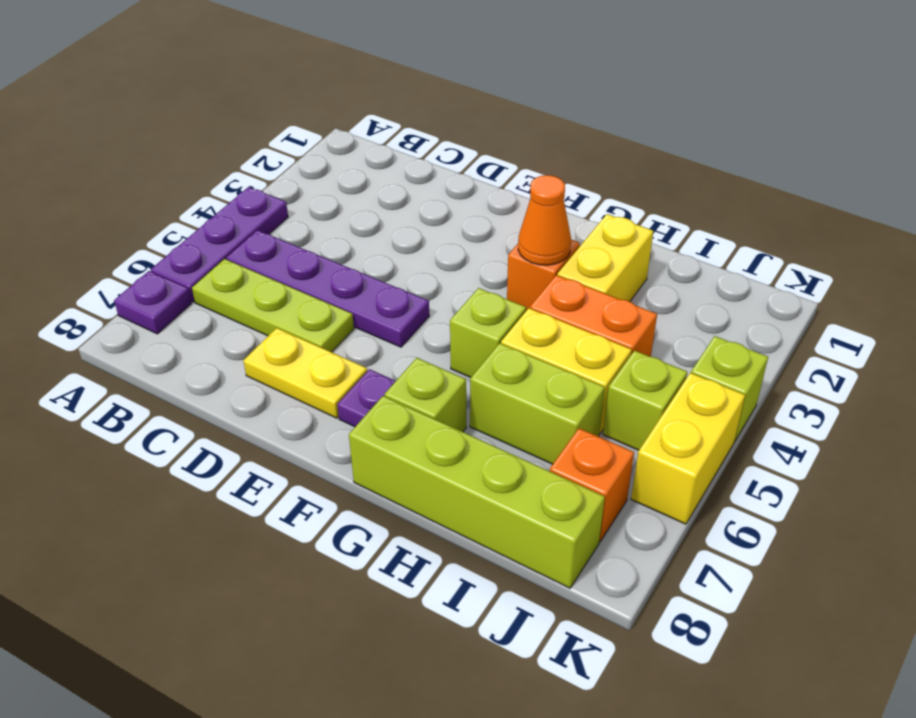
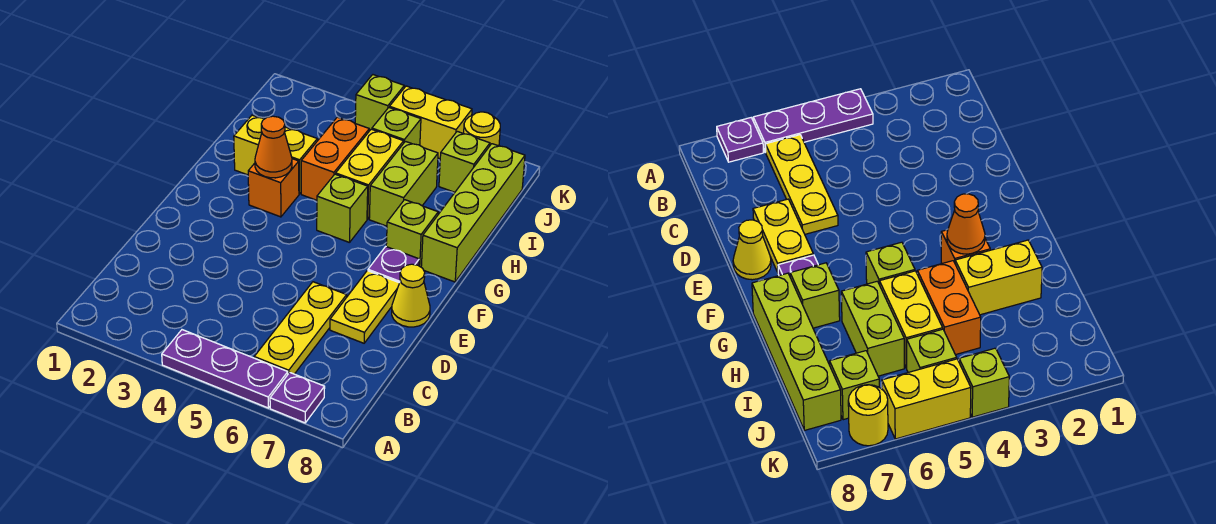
purple plate B5:E5 level 1 -> none
lime plate B6:D6 level 1 -> yellow plate B6:D6 level 1
none -> yellow cone E8 level 1
orange brick J7 level 1 -> lime brick J7 level 1
none -> yellow round brick K7 level 1

